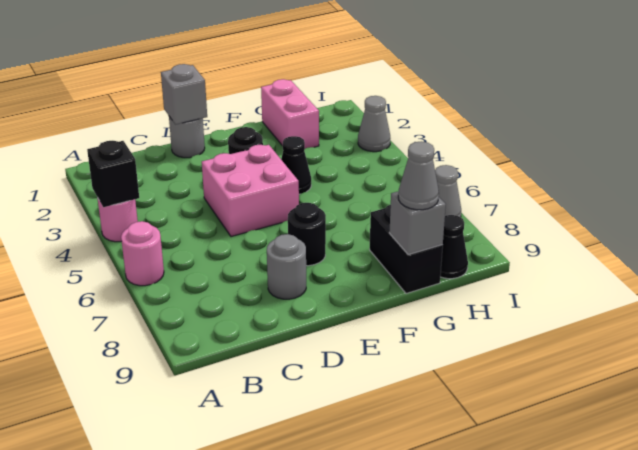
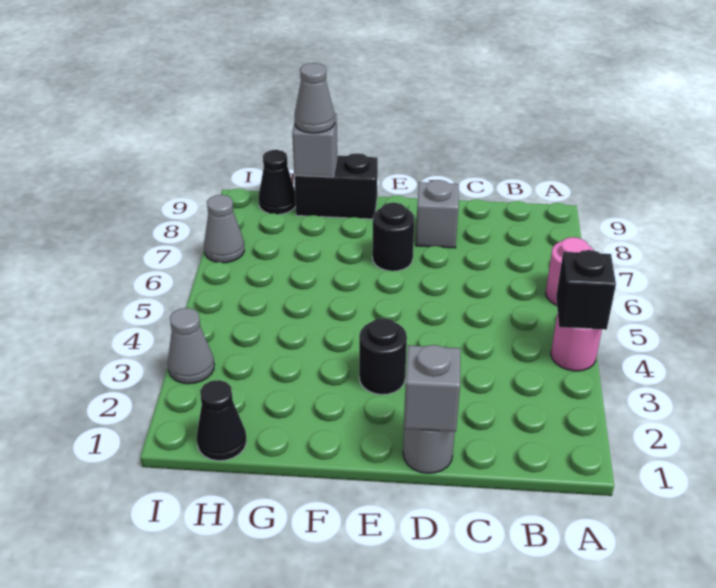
pink brick D4:E5 level 1 -> none
grey round brick D8 level 1 -> grey brick D8 level 1
black cone F4 level 1 -> black cone H1 level 1
pink brick G1:G2 level 1 -> none
black brick G8:G9 level 1 -> black brick F9:G9 level 1

